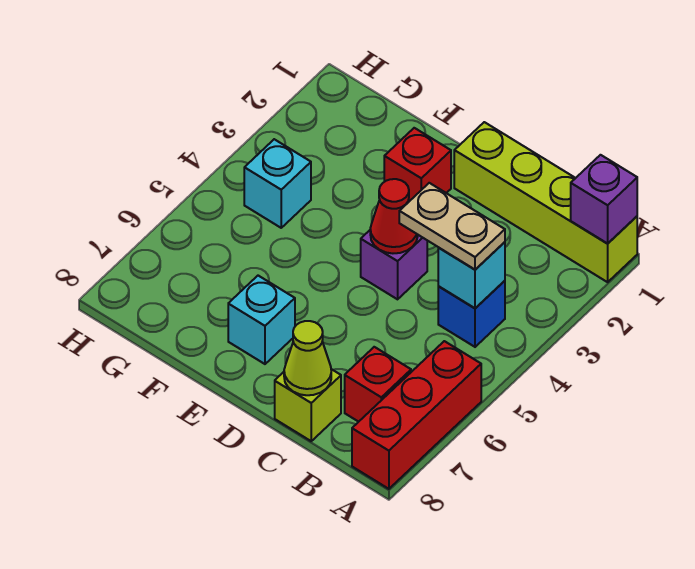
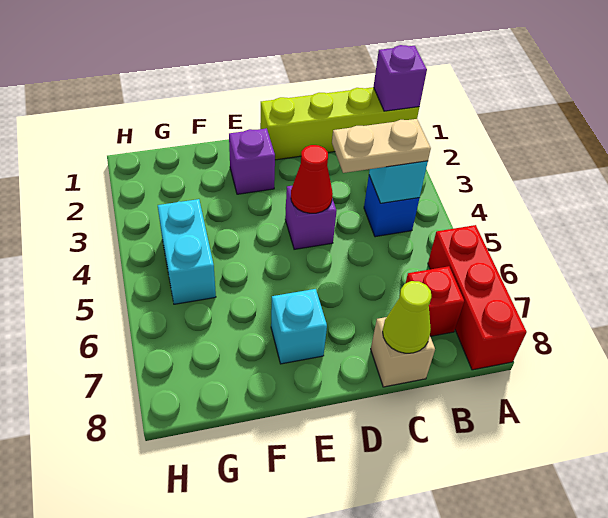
lime brick C8 level 1 -> tan brick C8 level 1
red brick E2 level 1 -> purple brick E2 level 1
cyan brick G4 level 1 -> cyan brick G4:G5 level 1

